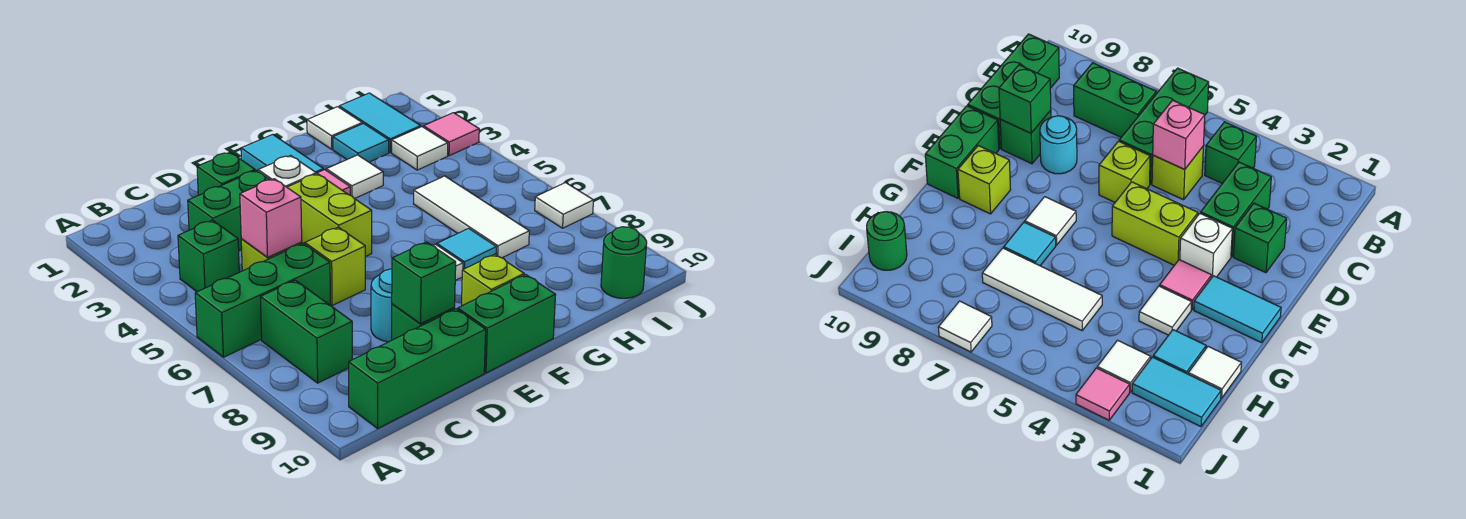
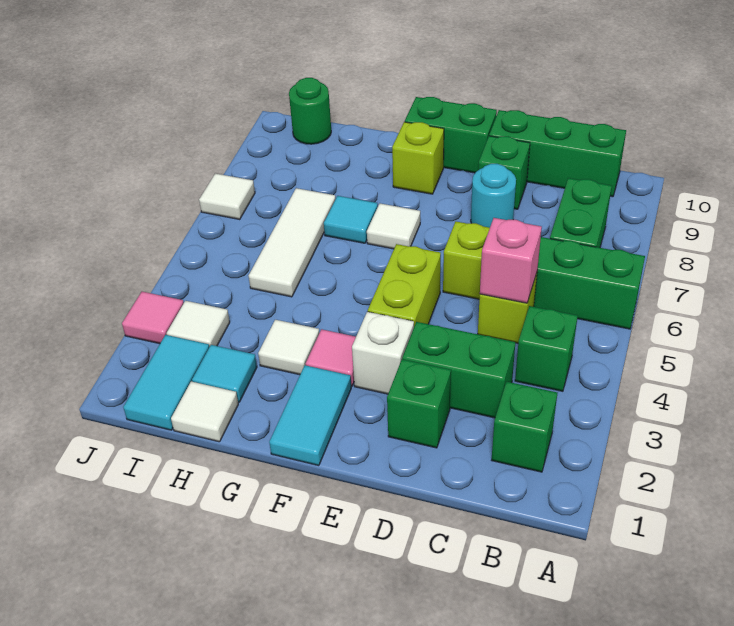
green brick D9 level 2 -> green brick B2 level 1

